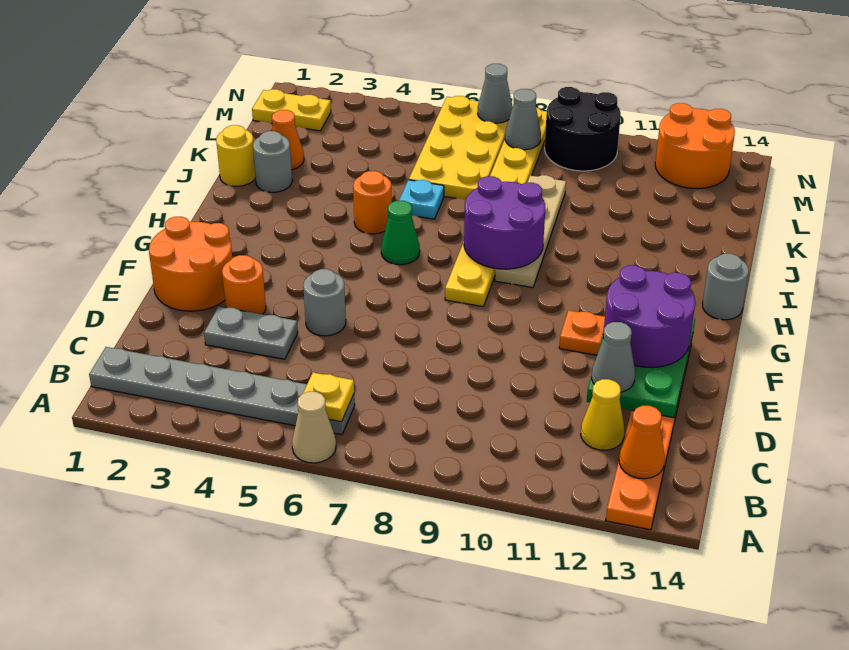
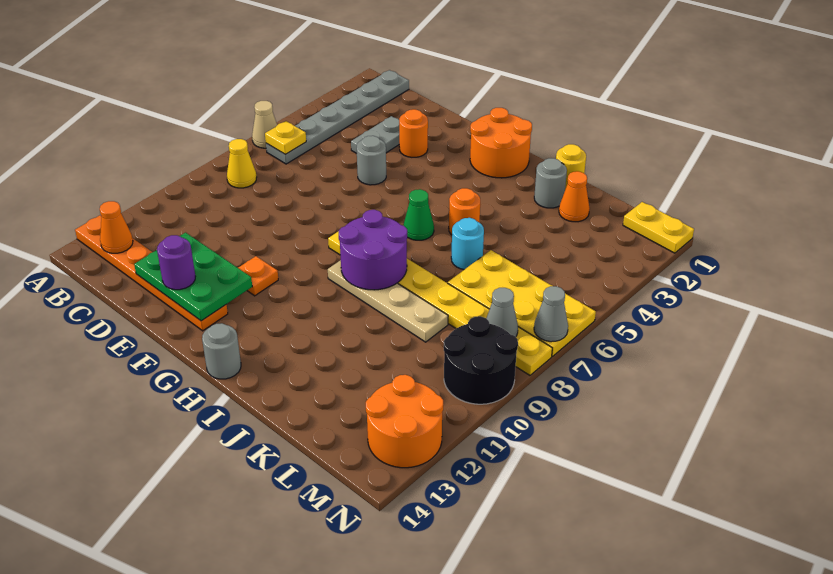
yellow cone C12 level 1 -> yellow cone B8 level 1
grey cone D12 level 3 -> none
orange round brick E1:F2 level 1 -> orange round brick G1:H2 level 1
purple round brick E12:F13 level 3 -> purple round brick E13 level 3
cyan plate J6 level 1 -> cyan round brick J6 level 1
yellow plate M1:M2 level 1 -> yellow plate M1:N1 level 1

